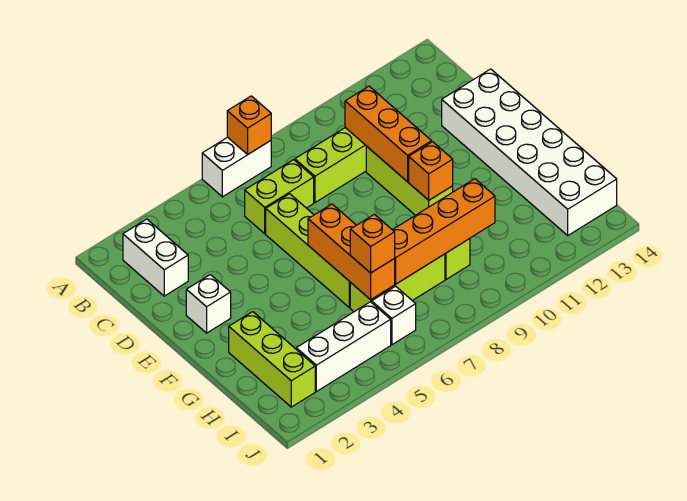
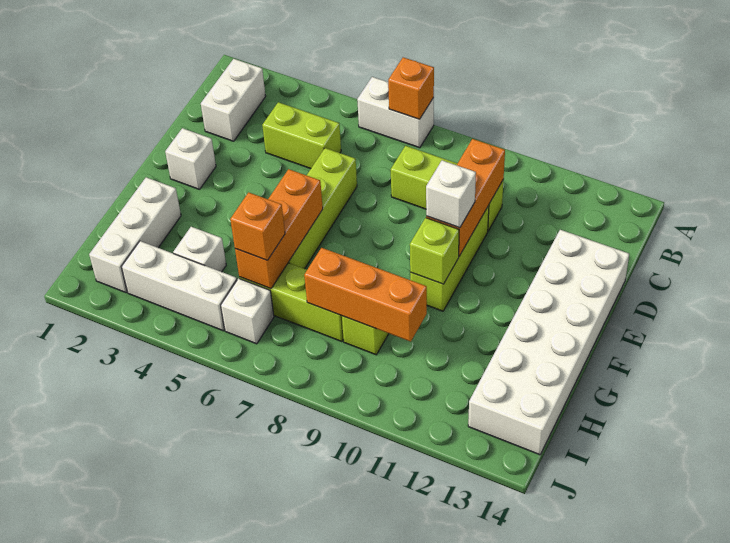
lime brick C6:C7 level 1 -> lime brick C4:C5 level 1
none -> white brick E10 level 3
orange brick F10 level 2 -> lime brick F10 level 2
lime brick G2:I2 level 1 -> white brick G2:I2 level 1
none -> white brick H4 level 1
orange brick H7:H10 level 2 -> orange brick H8:H10 level 2

